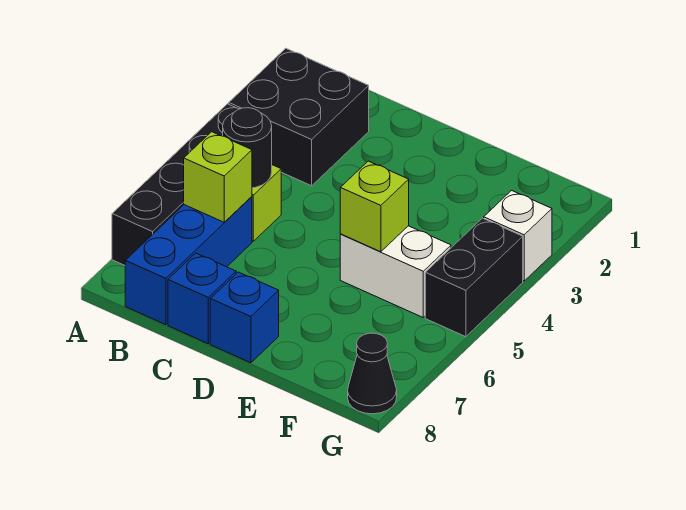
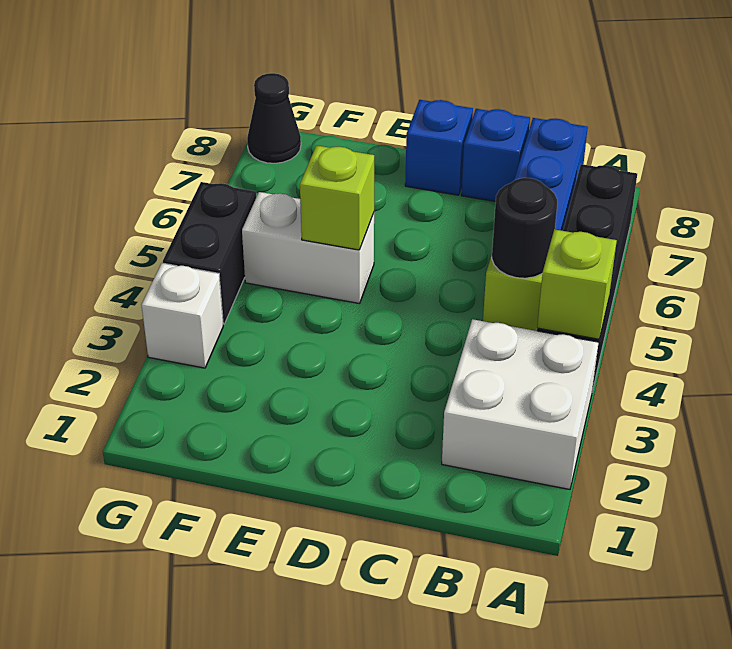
black brick A2:B3 level 1 -> white brick A2:B3 level 1
lime brick B6 level 2 -> lime brick A4 level 2

